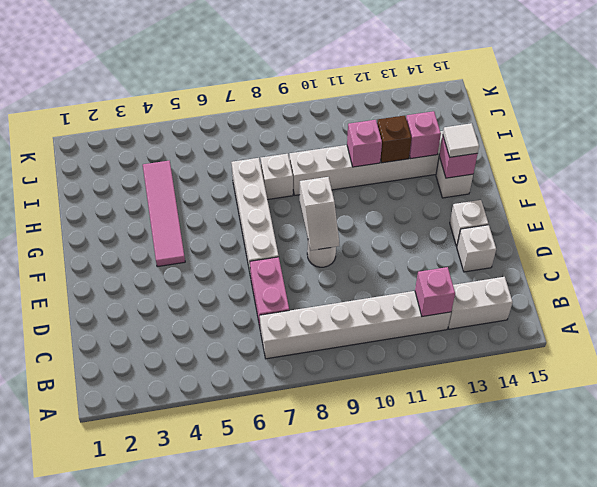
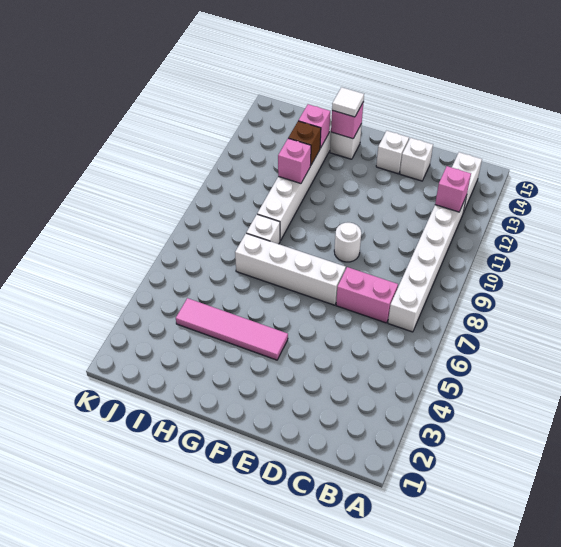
white slope E9:F9 level 2 top F -> none

